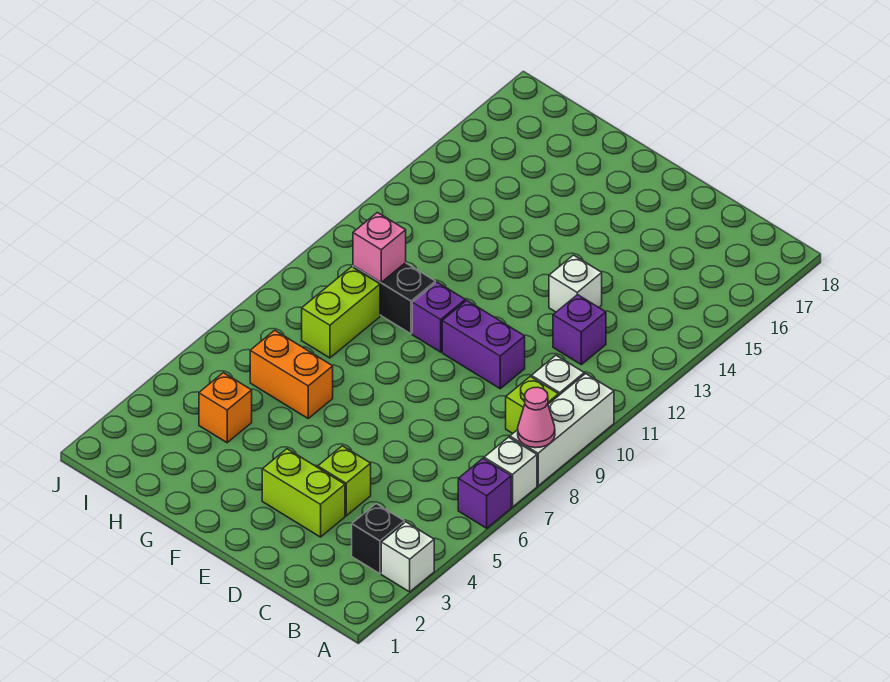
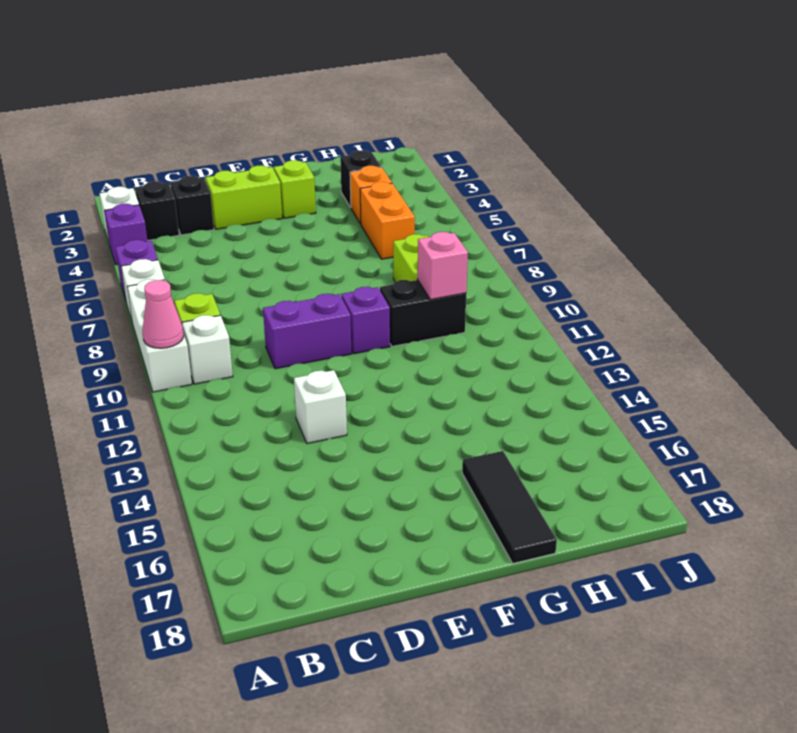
pink cone A8 level 2 -> pink cone A10 level 2
none -> black brick C3 level 1
purple brick C12 level 1 -> purple brick A4 level 1
lime brick D4 level 1 -> lime brick F3 level 1
orange brick G6:H6 level 1 -> orange brick H5:H6 level 1
none -> black tile G16:G18 level 1
none -> black brick H3 level 1

